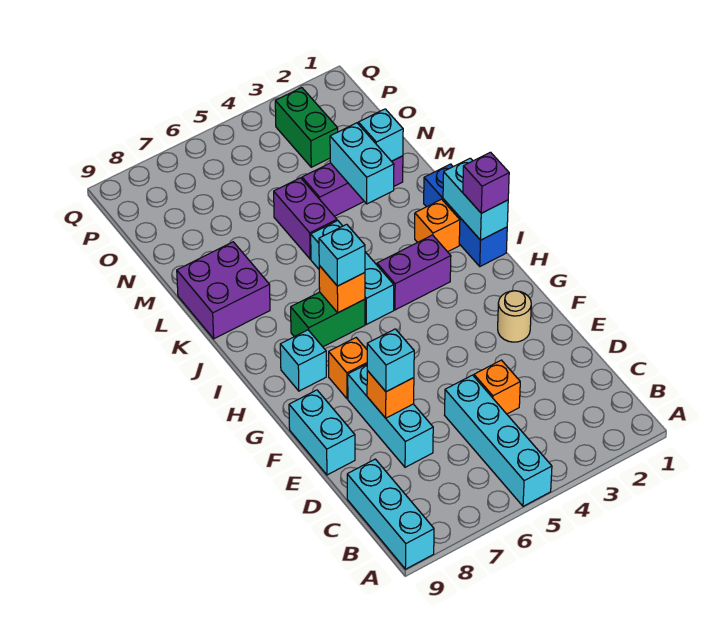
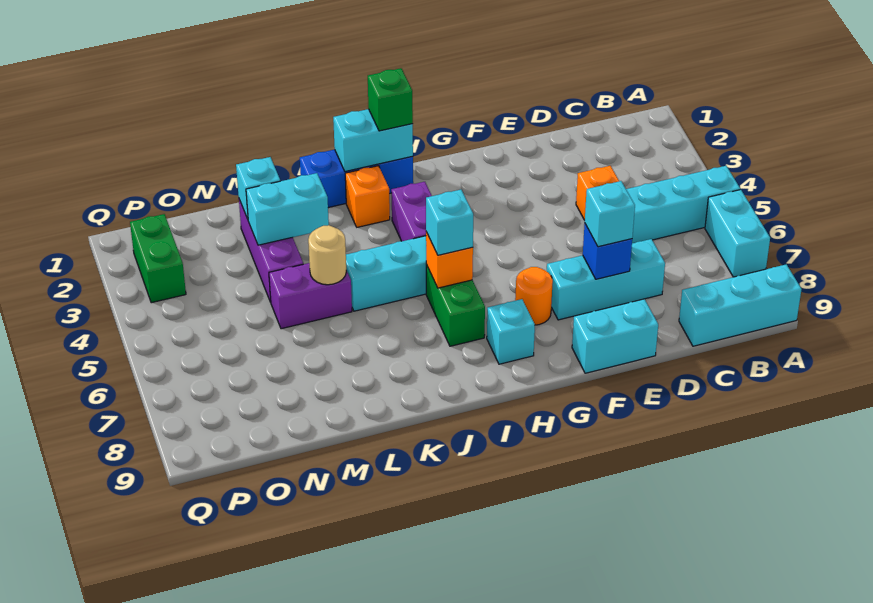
none -> cyan brick A6:A7 level 1
orange brick E7 level 2 -> blue brick E7 level 2
tan round brick F2 level 1 -> tan round brick L5 level 2
orange brick G7 level 1 -> orange round brick G7 level 1
purple brick I1 level 3 -> green brick I1 level 3
purple brick K8:L9 level 1 -> none
green brick O3:P3 level 1 -> green brick P2:P3 level 1

